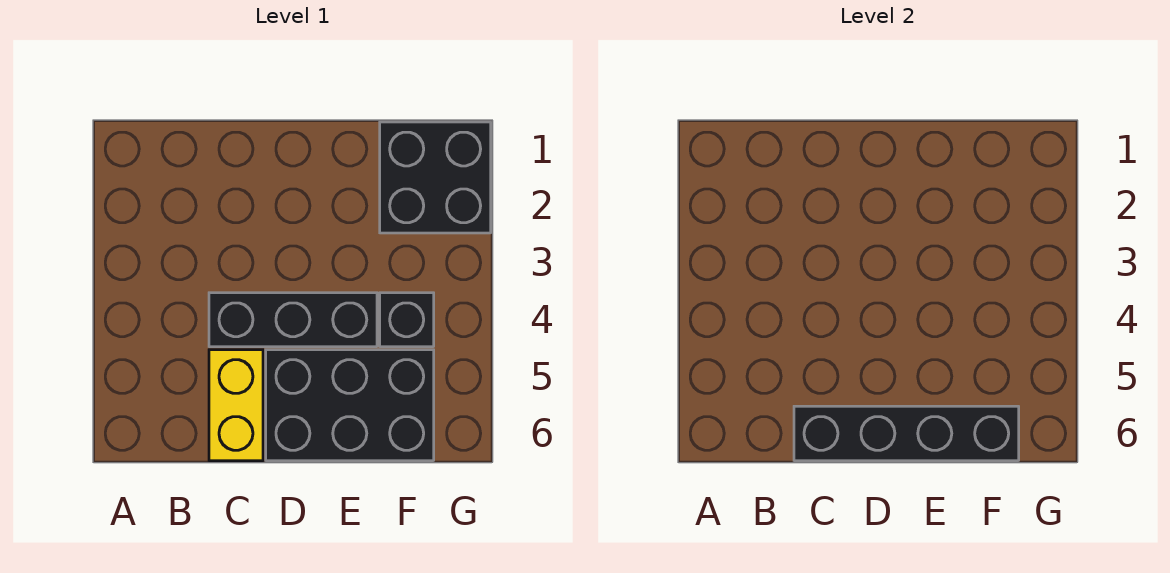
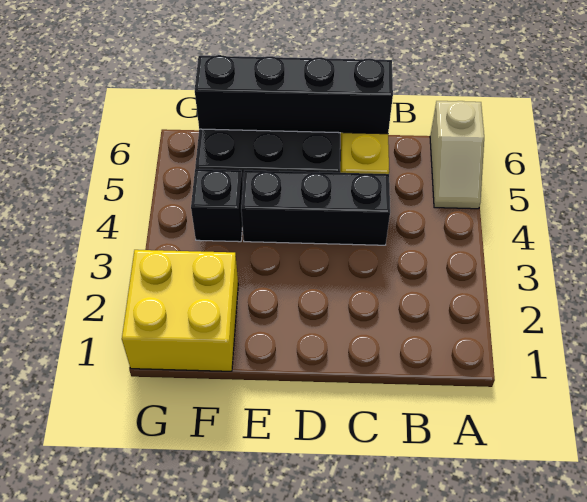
none -> tan slope A5:A6 level 1 top 6
black brick F1:G2 level 1 -> yellow brick F1:G2 level 1

